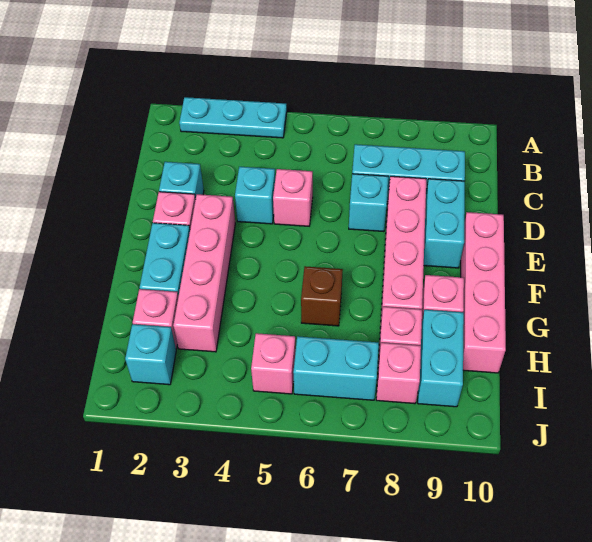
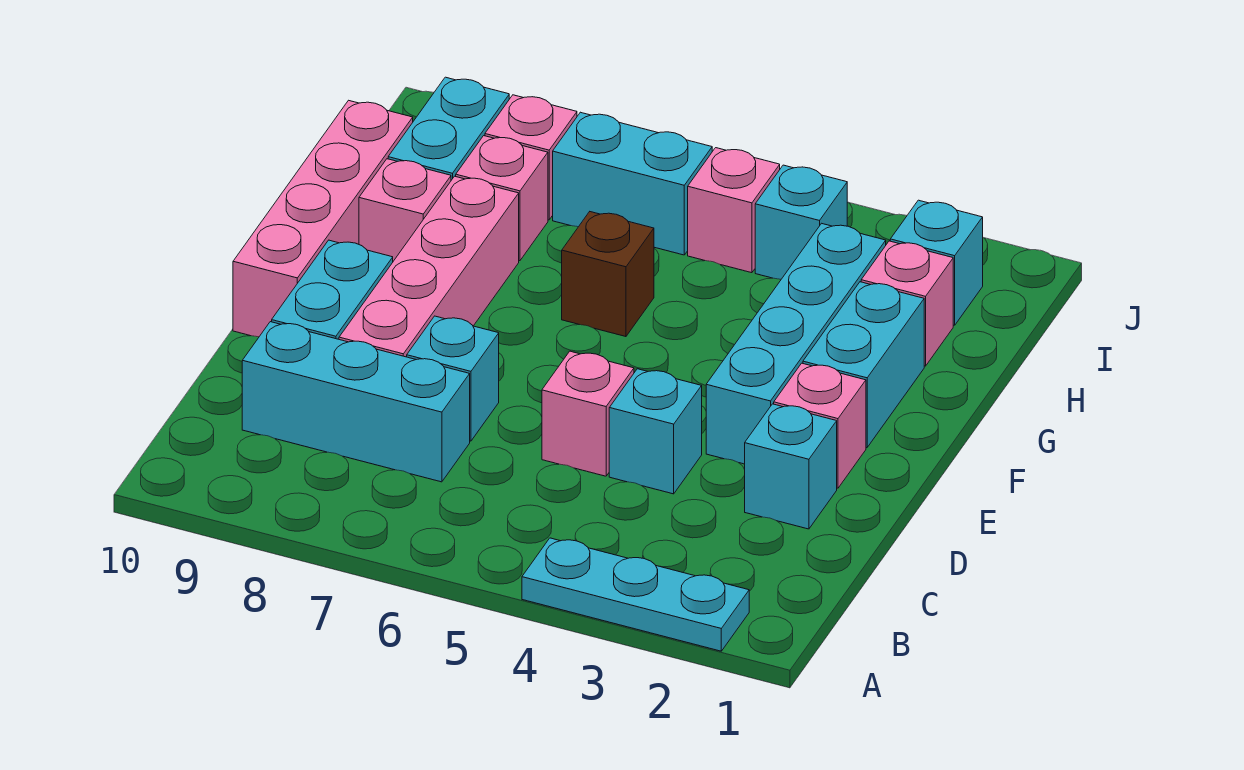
pink brick E3:H3 level 1 -> cyan brick E3:H3 level 1
none -> cyan brick I4 level 1

